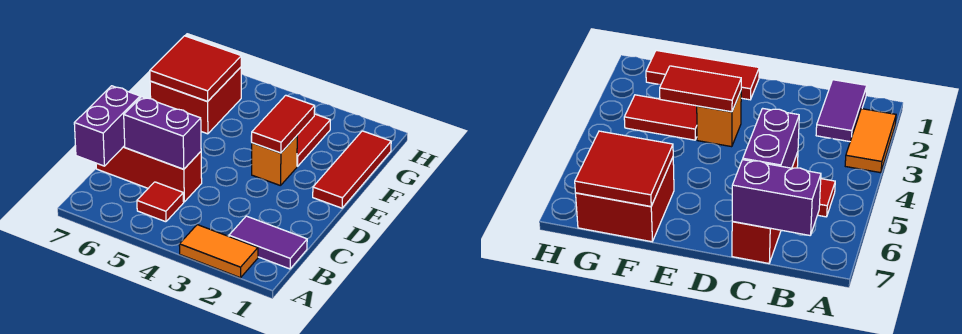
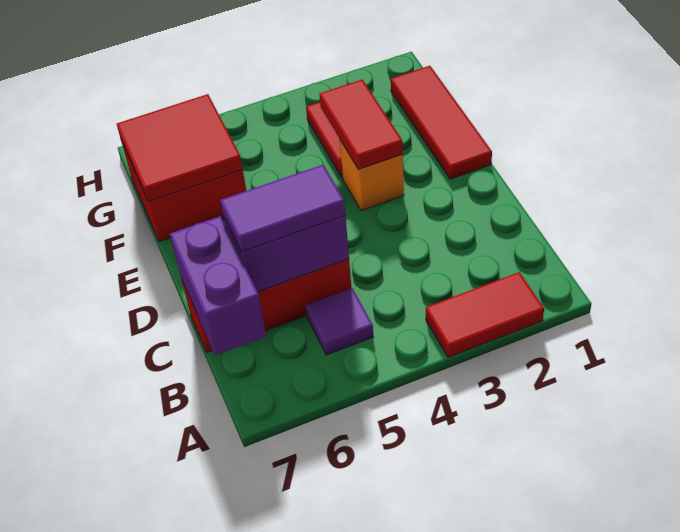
orange tile A2:A3 level 1 -> red tile A2:A3 level 1
purple tile B1:B2 level 1 -> purple tile C5:C6 level 3
red tile B5 level 1 -> purple tile B5 level 1

